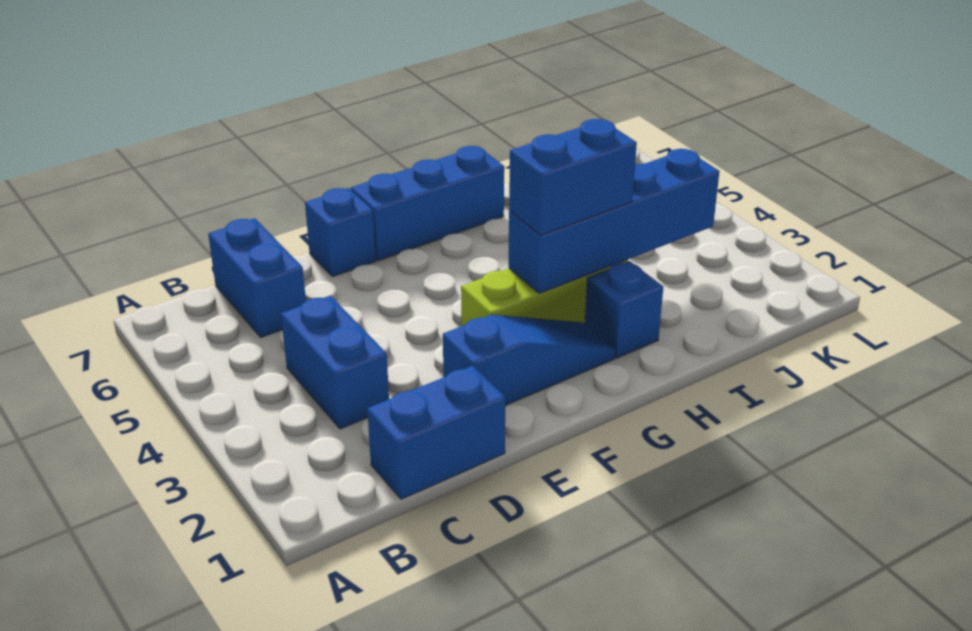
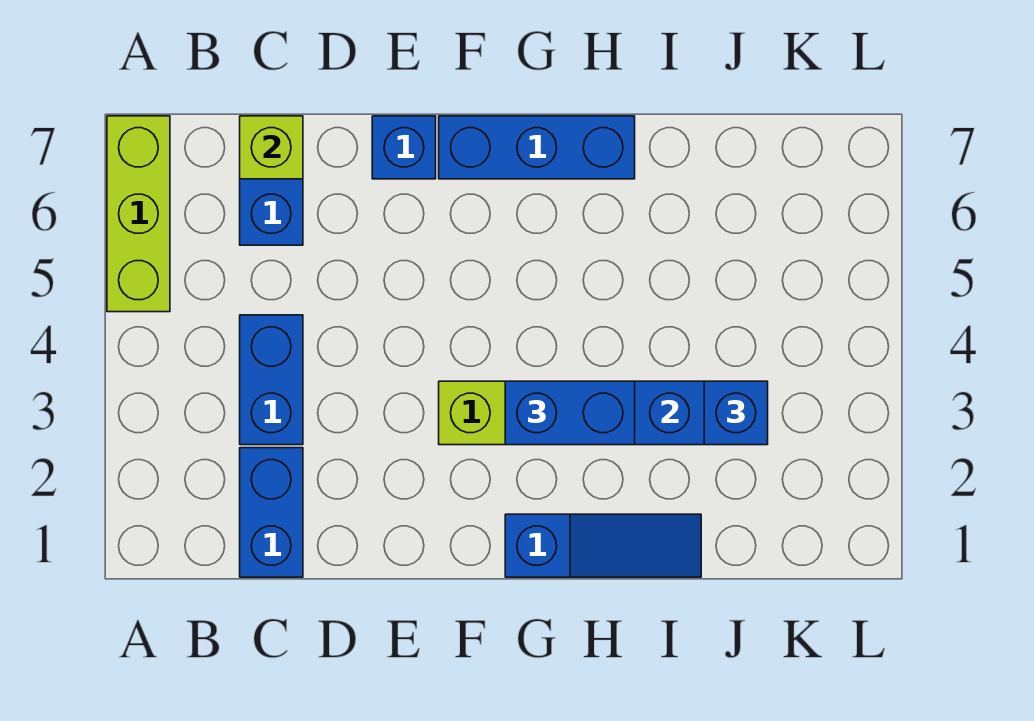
none -> lime brick A5:A7 level 1
blue brick C1:D1 level 1 -> blue brick C1:C2 level 1
none -> lime brick C7 level 2
blue slope E2:G2 level 1 top E -> blue slope G1:I1 level 1 top G
blue brick H2 level 1 -> blue brick J3 level 3

